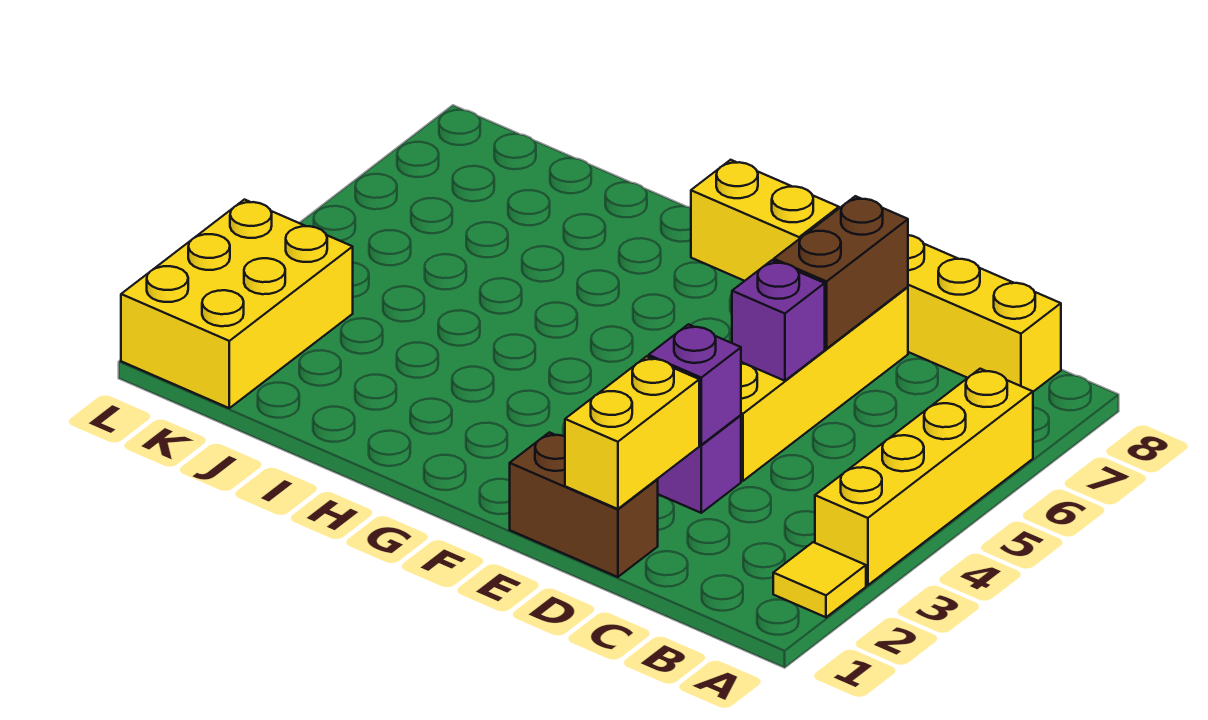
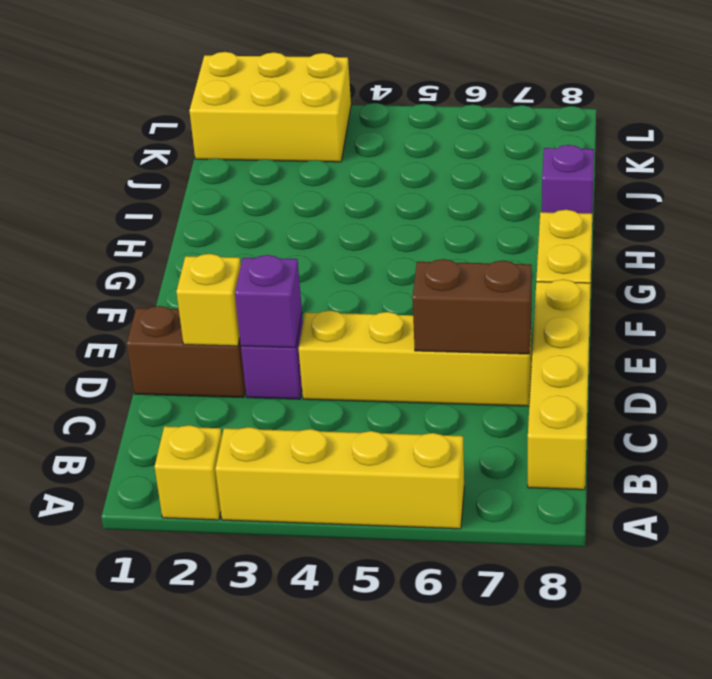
yellow tile A2 level 1 -> yellow brick A2 level 1
brown brick D1:E1 level 1 -> brown brick D1:D2 level 1
yellow brick D1:D2 level 2 -> yellow brick D2 level 2
purple brick D5 level 2 -> purple brick I8 level 1

